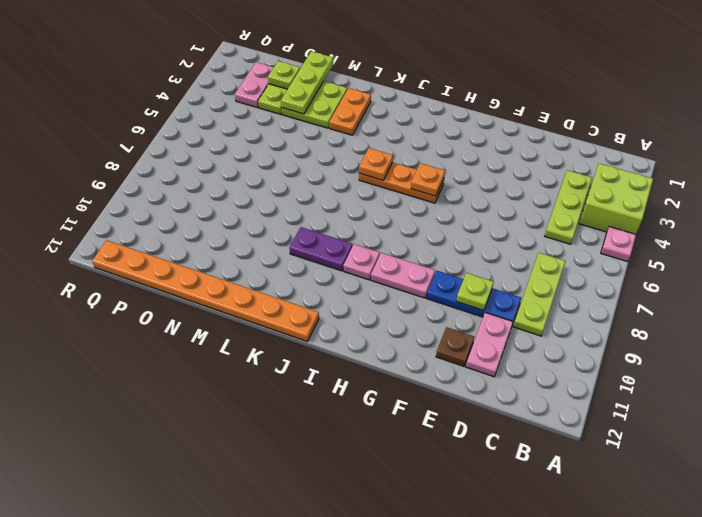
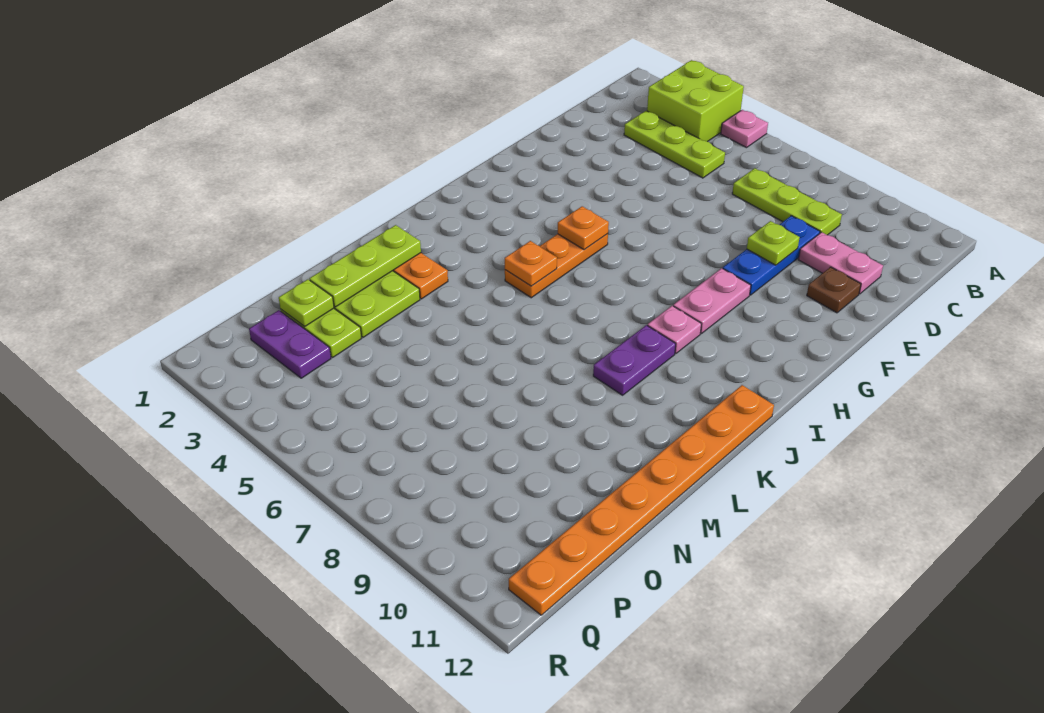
lime plate N1:N3 level 2 -> lime plate L2:N2 level 2
pink plate P2:P3 level 1 -> purple plate P2:P3 level 1

